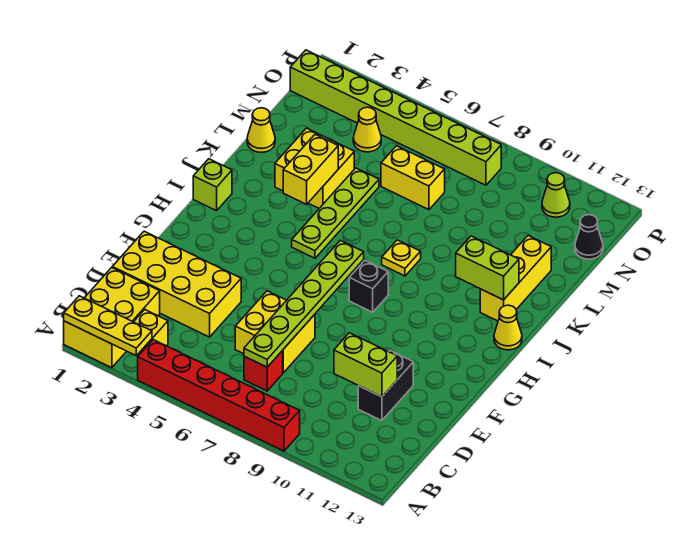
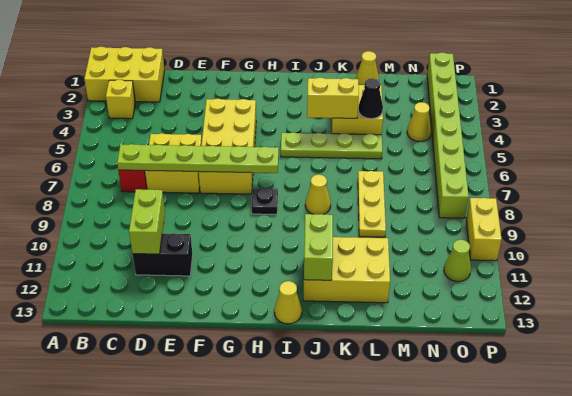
yellow plate A1:A3 level 2 -> yellow plate L7:L9 level 1
red brick A4:A9 level 1 -> none
yellow brick D1:E4 level 1 -> yellow brick F4:G7 level 1
black brick H8 level 1 -> black plate H8 level 1
lime brick I1 level 1 -> none
yellow plate J8 level 1 -> yellow cone J8 level 1
yellow brick J12:L12 level 1 -> yellow brick J11:L12 level 1
yellow brick M6:M7 level 1 -> yellow brick P9:P10 level 1
black cone N13 level 1 -> black cone L4 level 2

